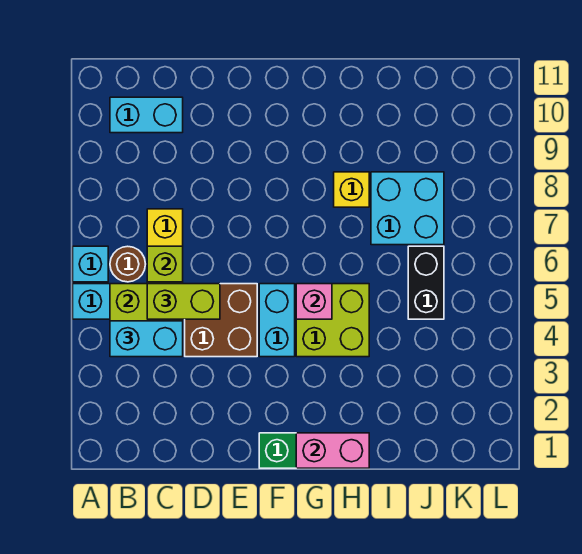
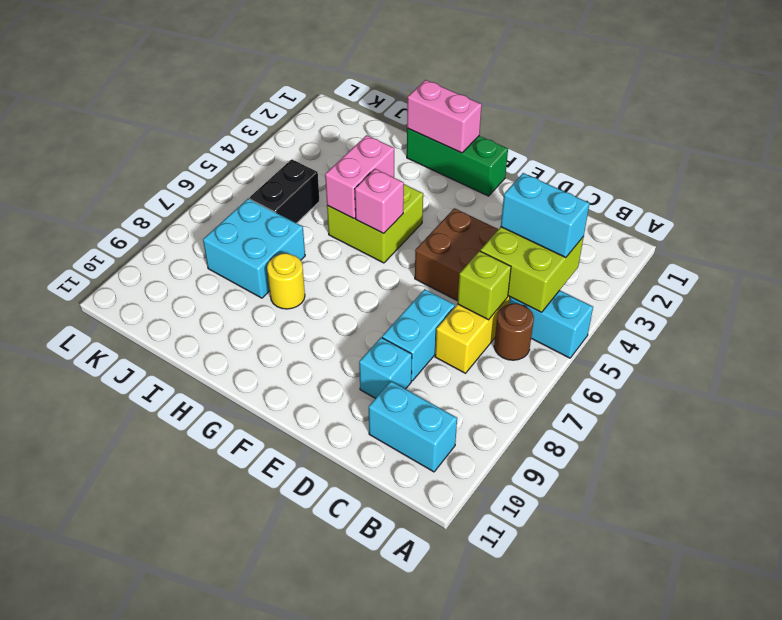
cyan brick A6 level 1 -> cyan brick D9 level 1
lime brick C5:D5 level 3 -> none
cyan brick F4:F5 level 1 -> cyan brick D7:D8 level 1
none -> pink brick H4:H5 level 2
yellow brick H8 level 1 -> yellow round brick H8 level 1

